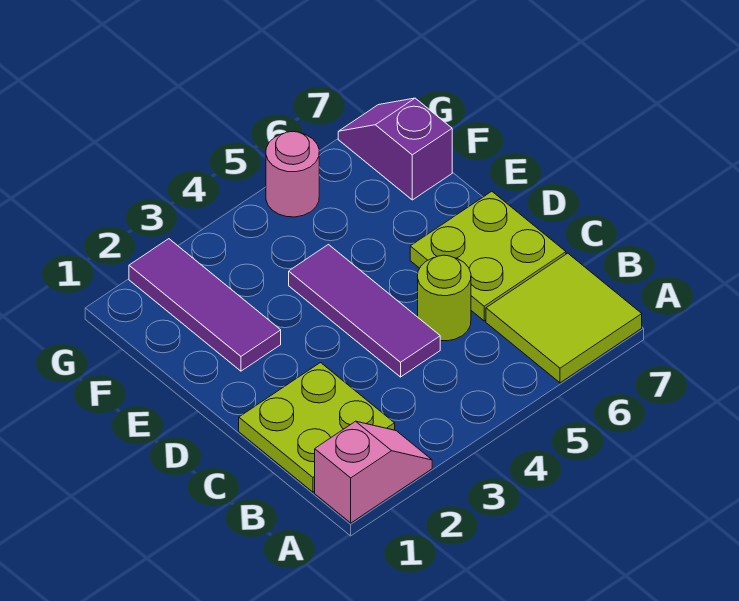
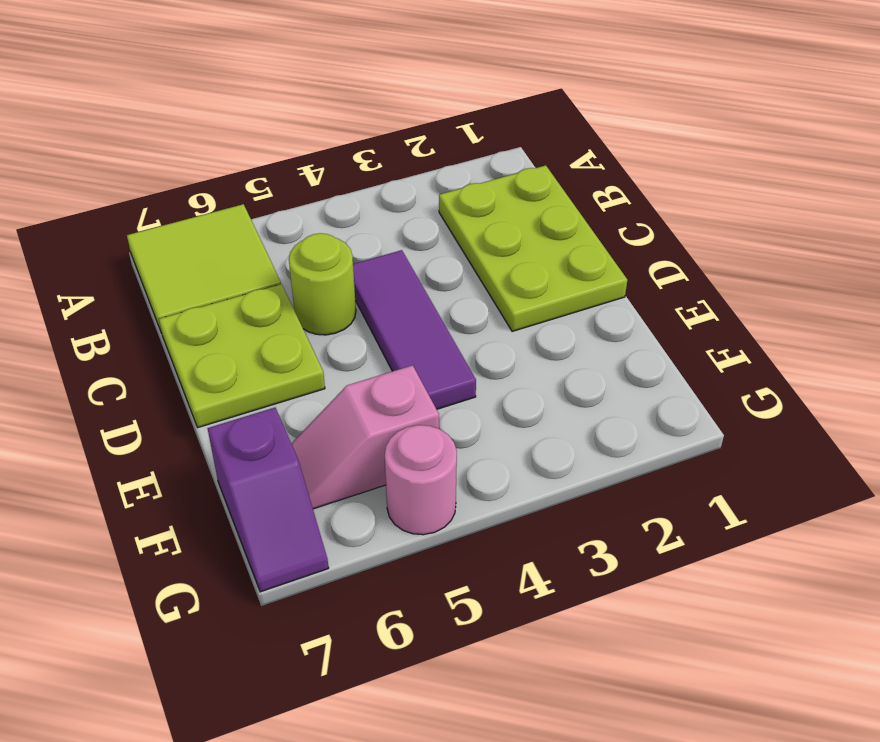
pink slope A1:A2 level 1 top 1 -> pink slope F5:F6 level 1 top 5
lime plate B1:C2 level 1 -> lime plate B1:D2 level 1
purple tile E2:G2 level 1 -> none

